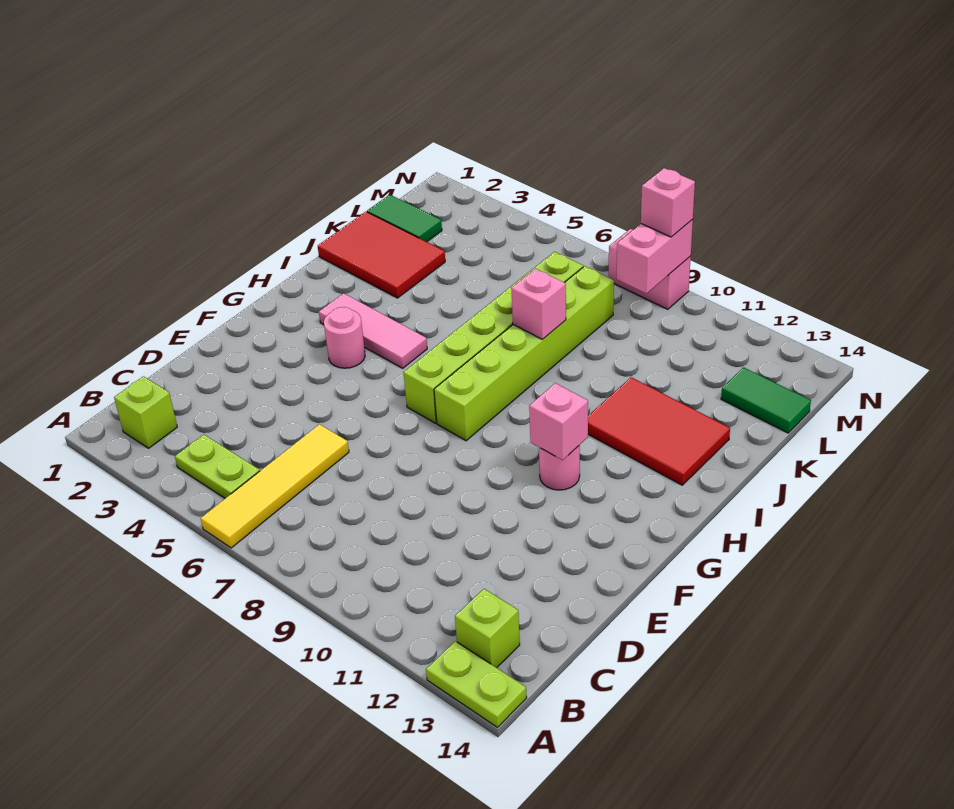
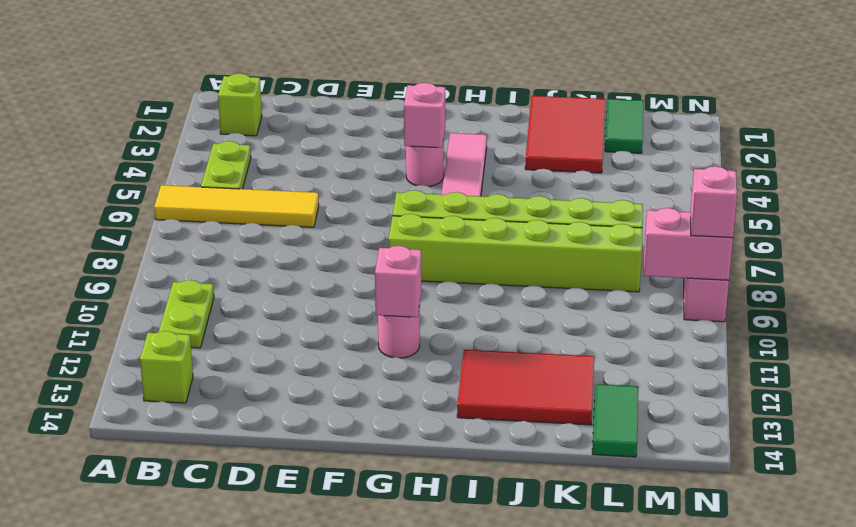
lime plate A13:A14 level 1 -> lime plate B10:B11 level 1
red tile I11:J13 level 1 -> red tile I12:K13 level 1
pink brick J8 level 2 -> pink brick G4 level 2

